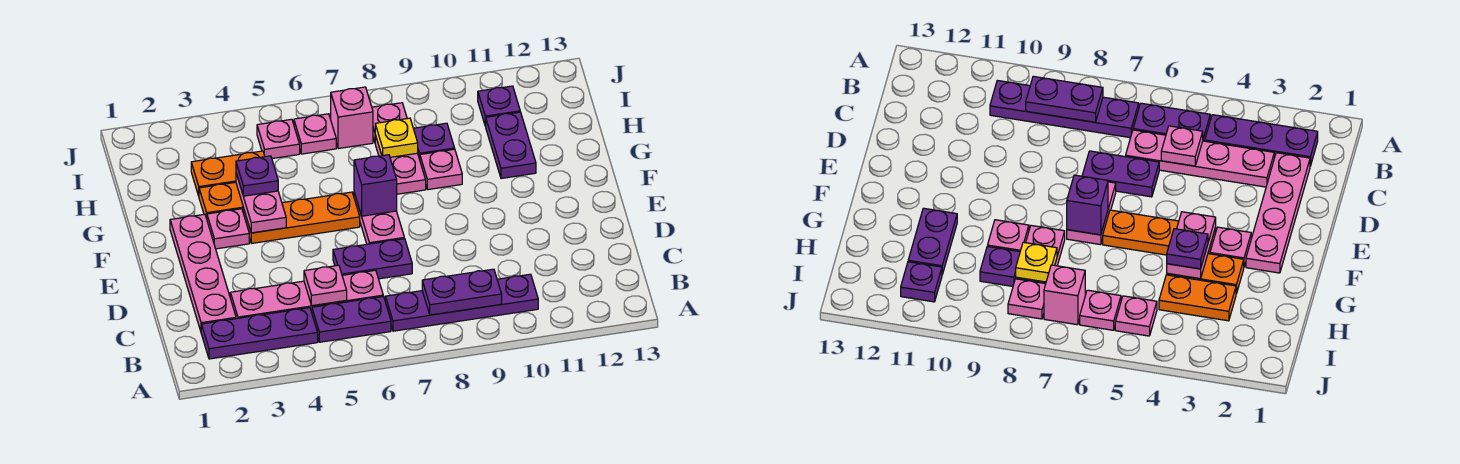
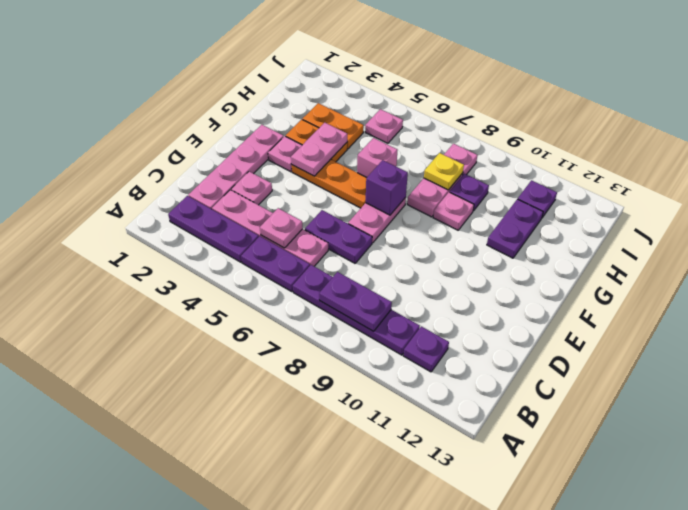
purple plate G4 level 3 -> purple plate B11 level 1
pink plate I6 level 1 -> pink plate D3 level 1
pink brick I7 level 1 -> pink brick G6 level 1

